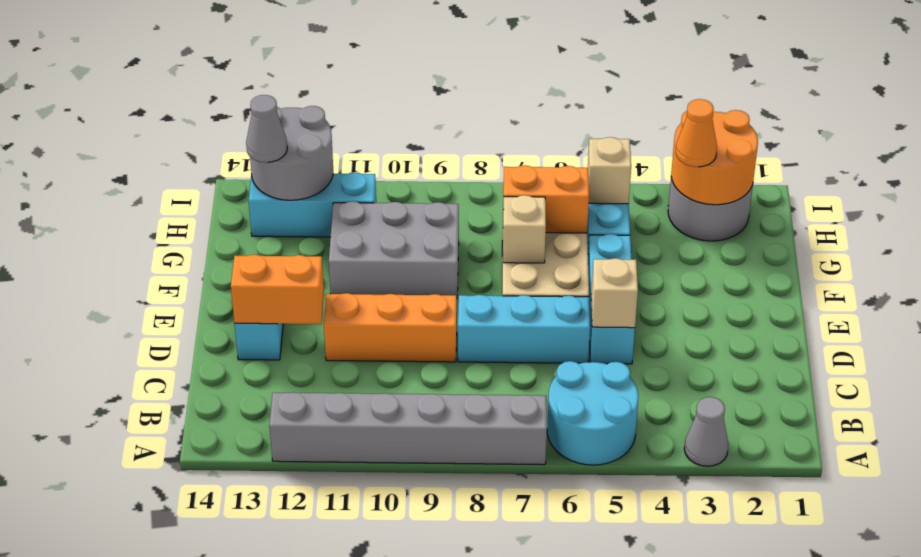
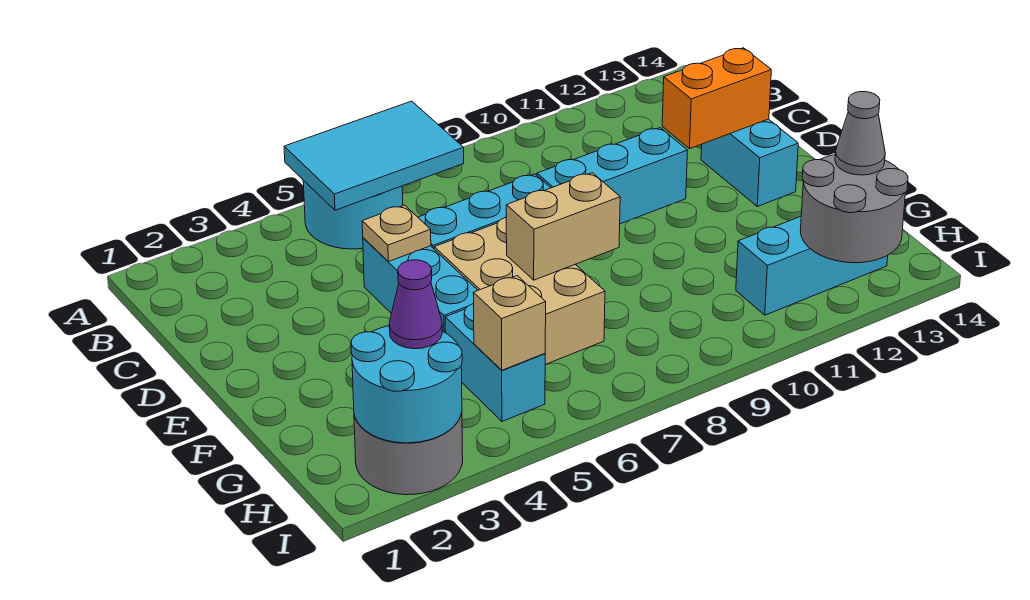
grey cone A3 level 1 -> none
none -> cyan tile A5:B7 level 2
grey brick A7:A12 level 1 -> none
tan brick D5 level 2 -> tan plate D5 level 2
orange brick D9:D11 level 1 -> cyan brick D9:D11 level 1
tan brick F7 level 2 -> tan brick F7:F8 level 2
grey brick F9:G11 level 1 -> none
orange brick G6:G7 level 2 -> none
orange round brick H2:I3 level 2 -> cyan round brick H2:I3 level 2
orange cone H3 level 3 -> purple cone H3 level 3

